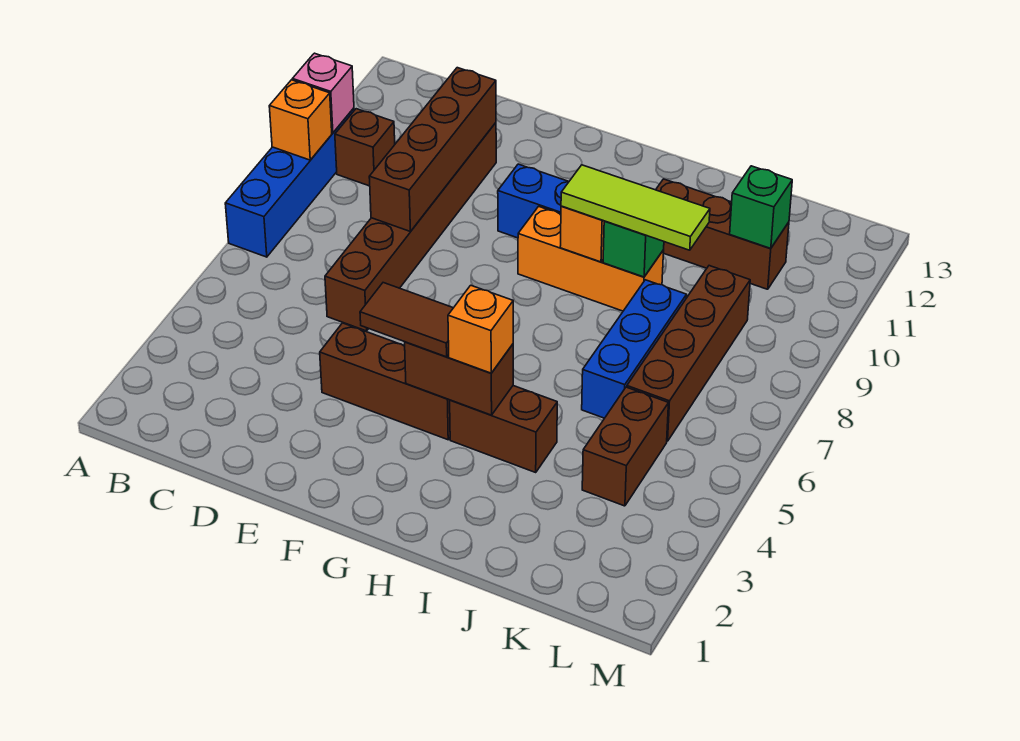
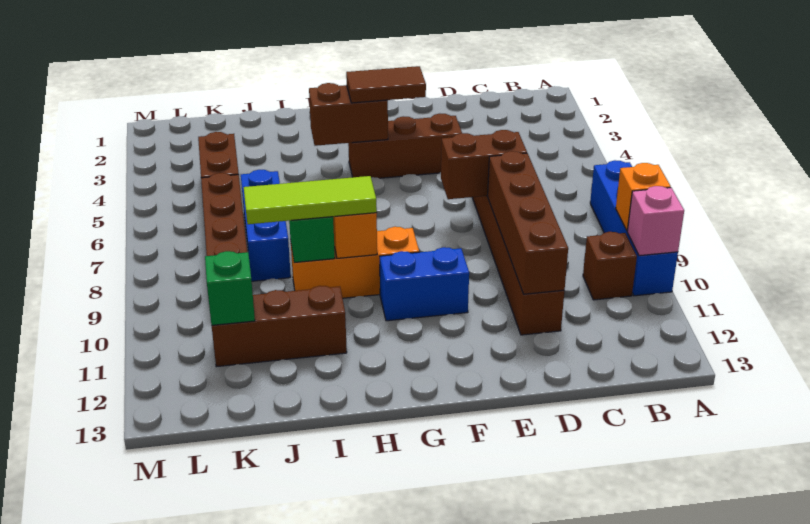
brown brick H4:I4 level 1 -> brown brick D7:E7 level 2
orange brick H4 level 3 -> none

